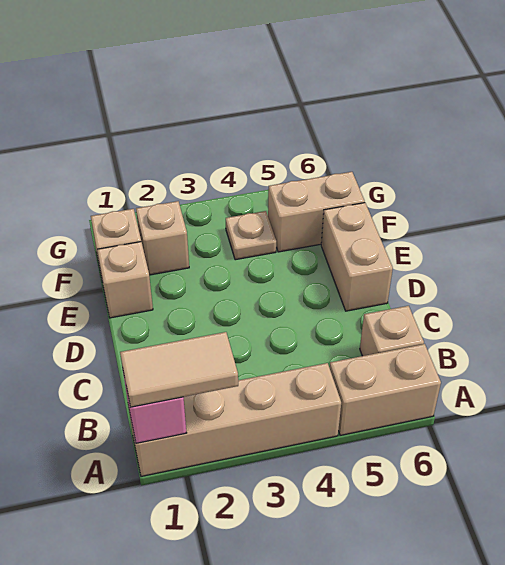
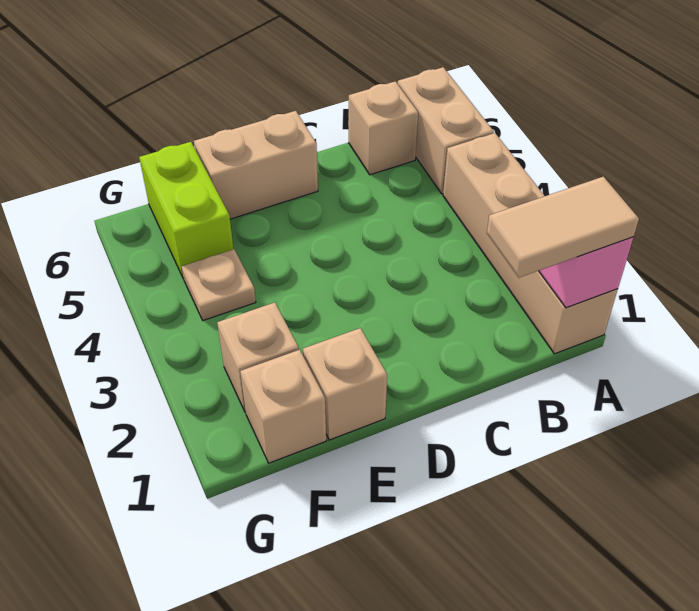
tan tile A1:A2 level 3 -> tan tile A1:B1 level 3
tan brick F5:F6 level 1 -> lime brick F5:F6 level 1

